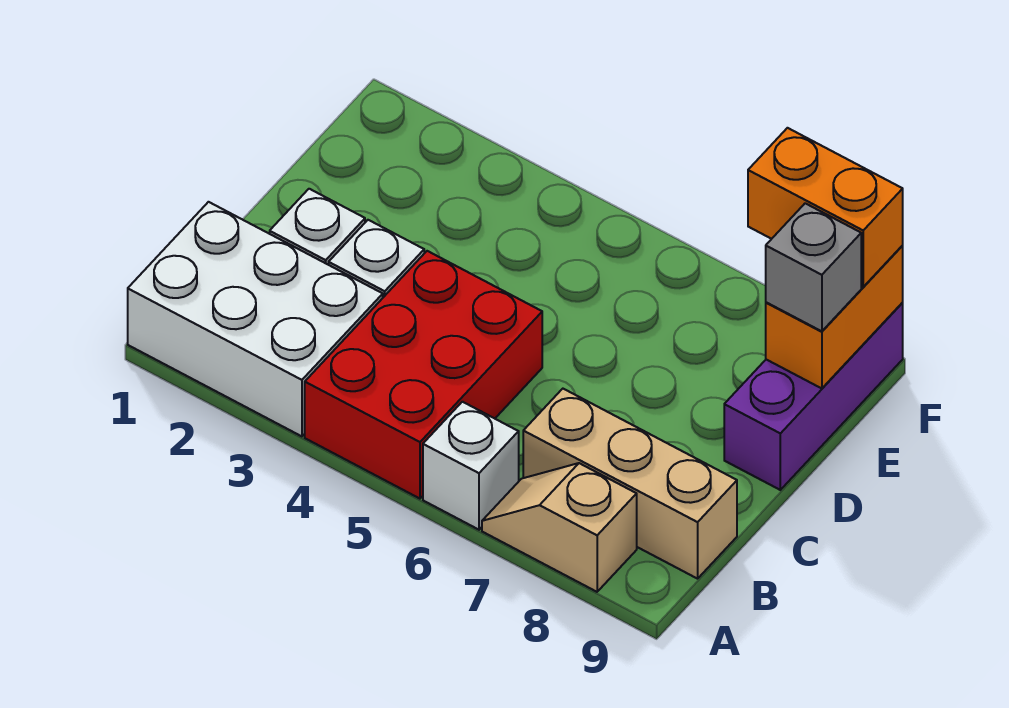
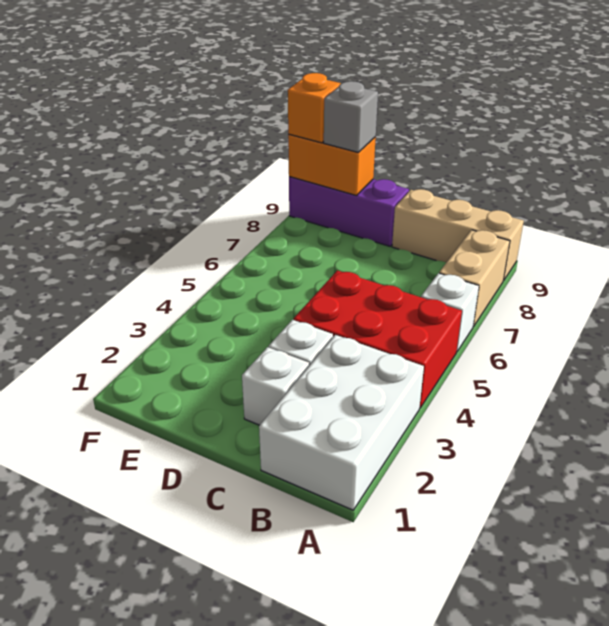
tan slope A7:A8 level 1 top 8 -> tan brick A7:A8 level 1
tan brick B7:B9 level 1 -> tan brick A9:C9 level 1
orange brick F8:F9 level 3 -> orange brick F9 level 3

